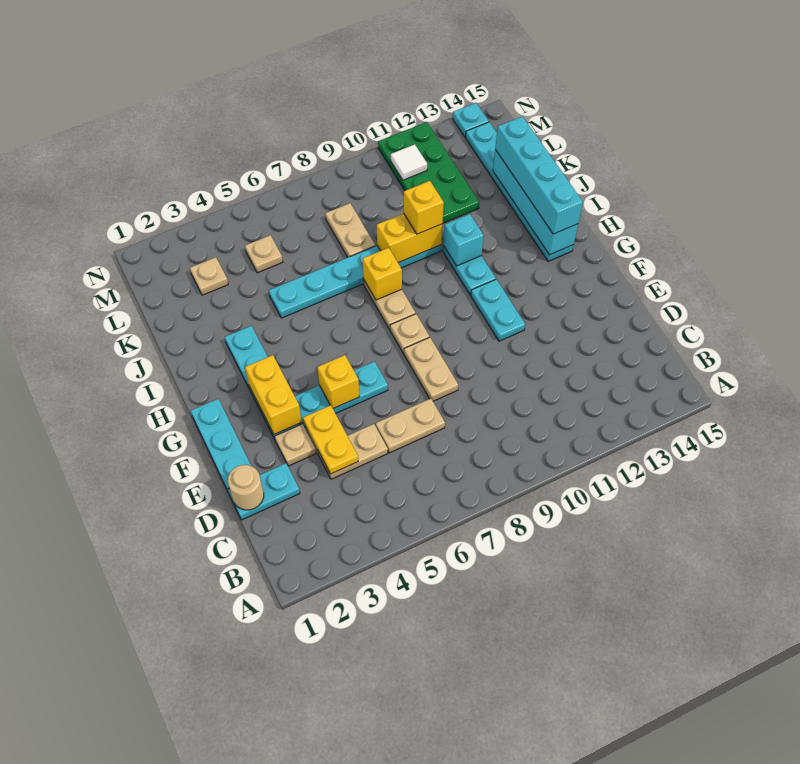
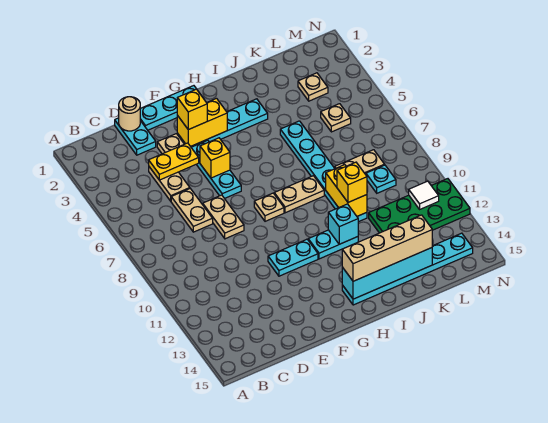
tan plate E8:F8 level 1 -> tan plate E7:E8 level 1
cyan brick H14:K14 level 3 -> tan brick H14:K14 level 3
yellow brick I8 level 2 -> yellow brick F3 level 3
cyan plate N14 level 1 -> cyan plate L9 level 1

